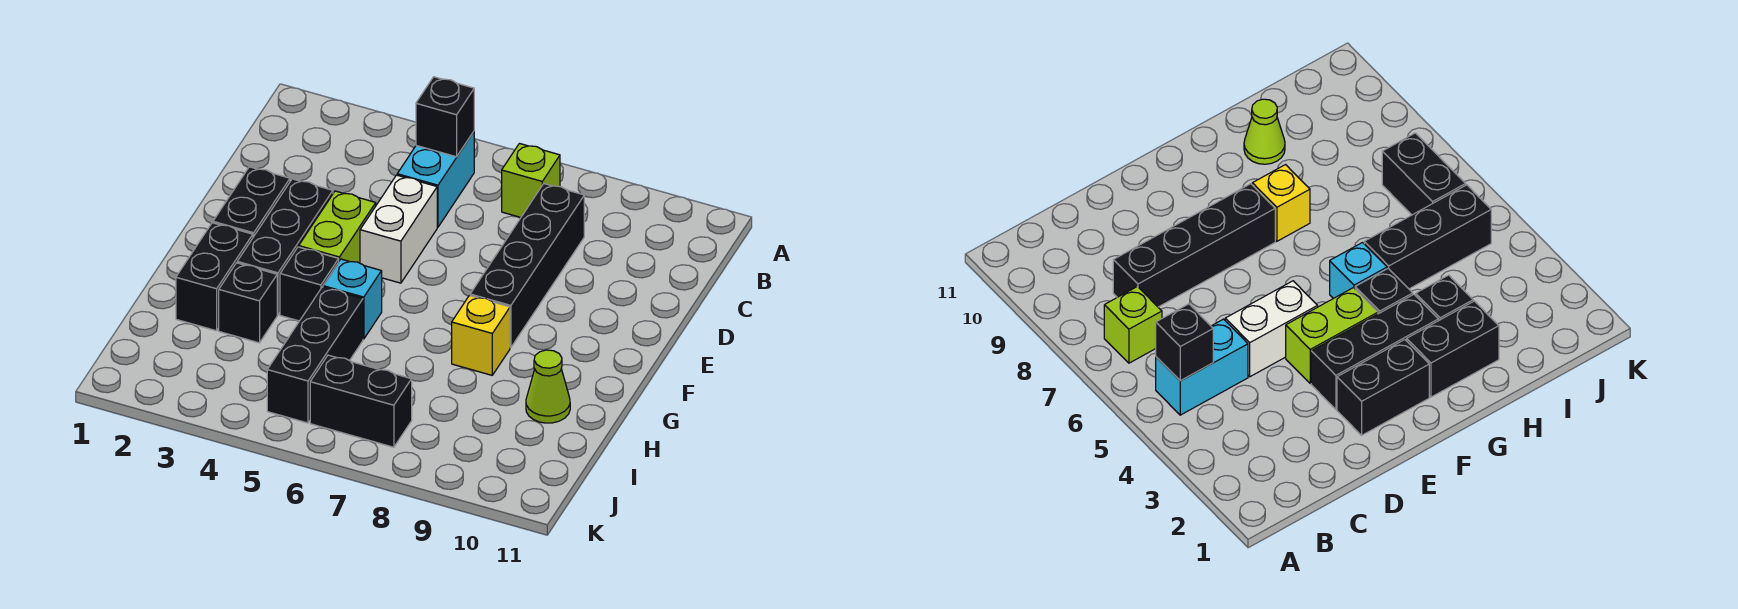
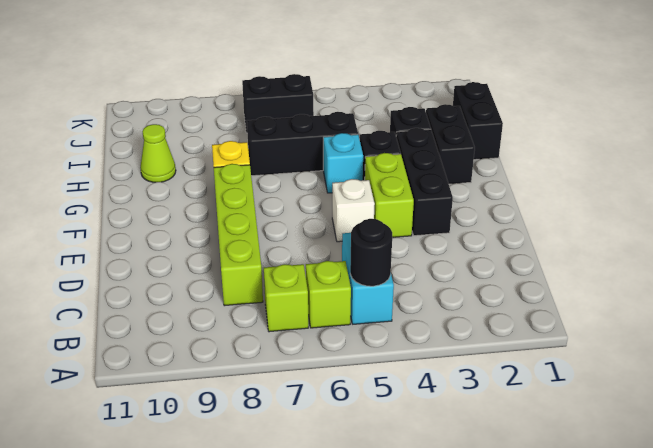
black brick B5 level 2 -> black round brick B5 level 2
none -> lime brick B6 level 1
black brick C8:F8 level 1 -> lime brick C8:F8 level 1
white brick D5:E5 level 1 -> white brick E5 level 1
black brick E2:F2 level 1 -> black brick H1:I1 level 1
black brick H5:J5 level 1 -> black brick H5:H7 level 1

